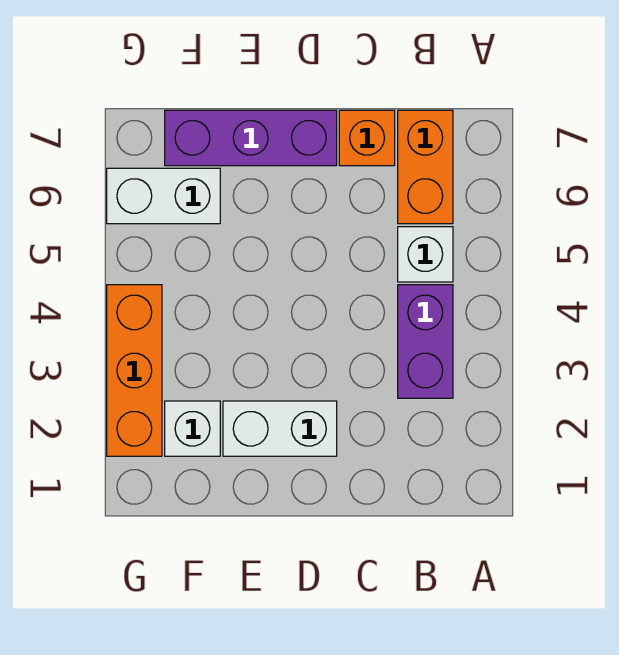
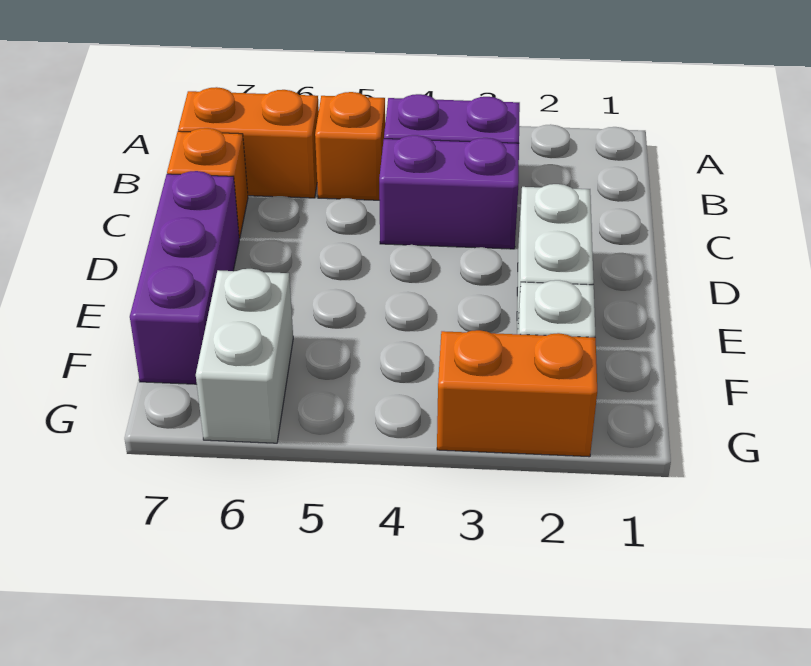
white brick B5 level 1 -> orange brick B5 level 1
none -> purple brick C3:C4 level 1
orange brick G2:G4 level 1 -> orange brick G2:G3 level 1

